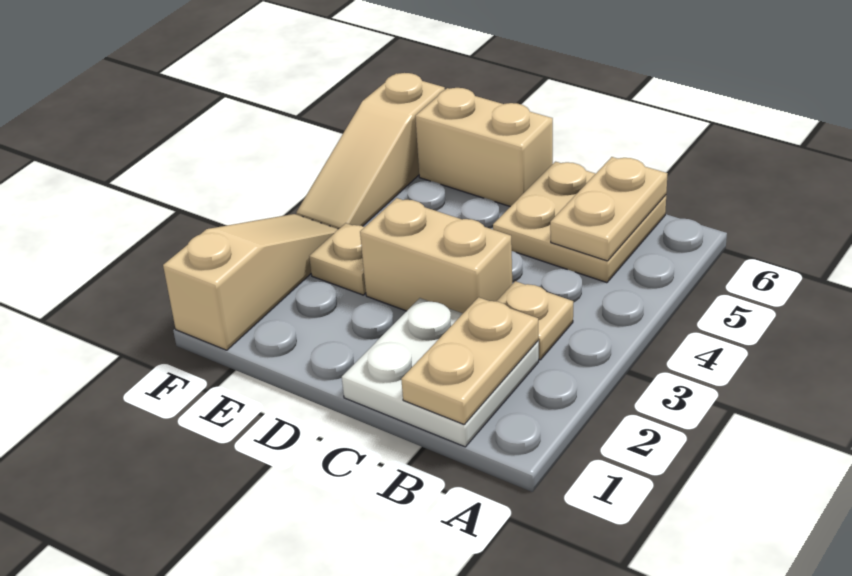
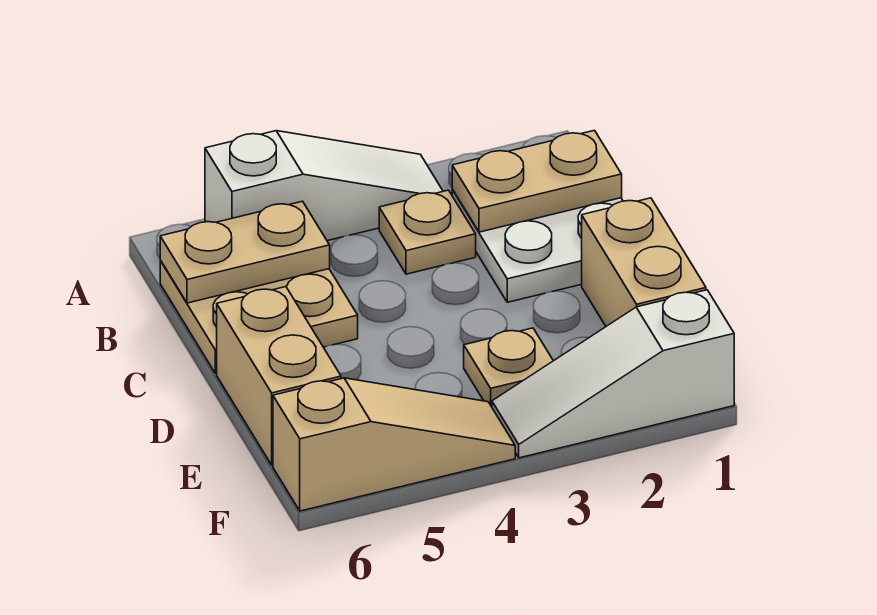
none -> white slope A3:A5 level 1 top 5
tan brick C3:D3 level 1 -> tan brick D1:E1 level 1
tan slope F1:F3 level 1 top 1 -> white slope F1:F3 level 1 top 1

